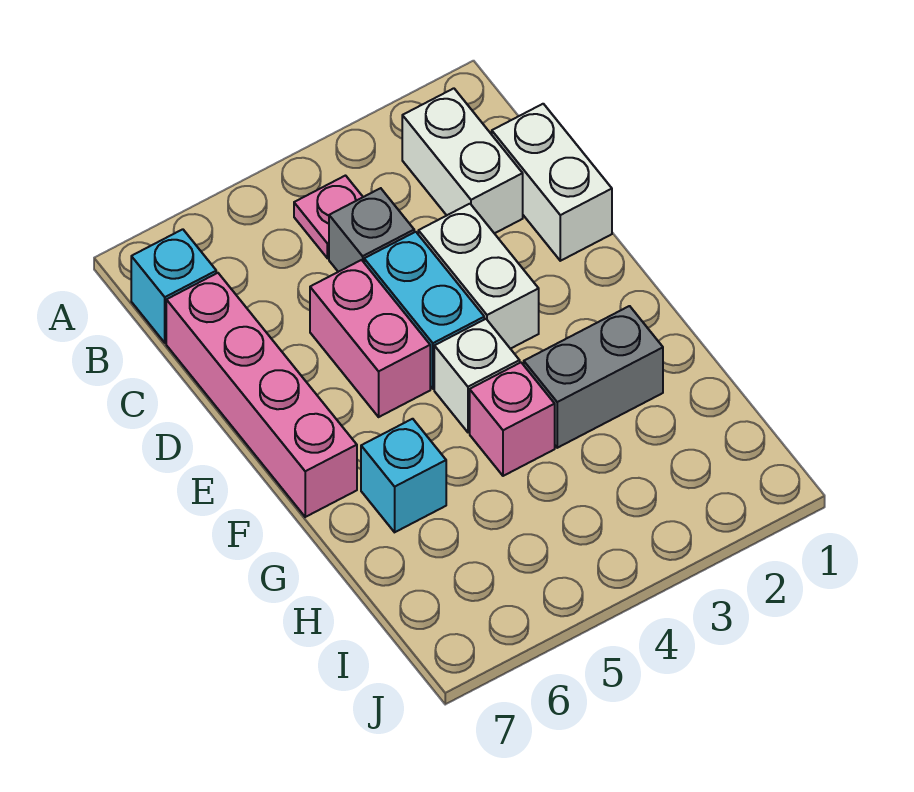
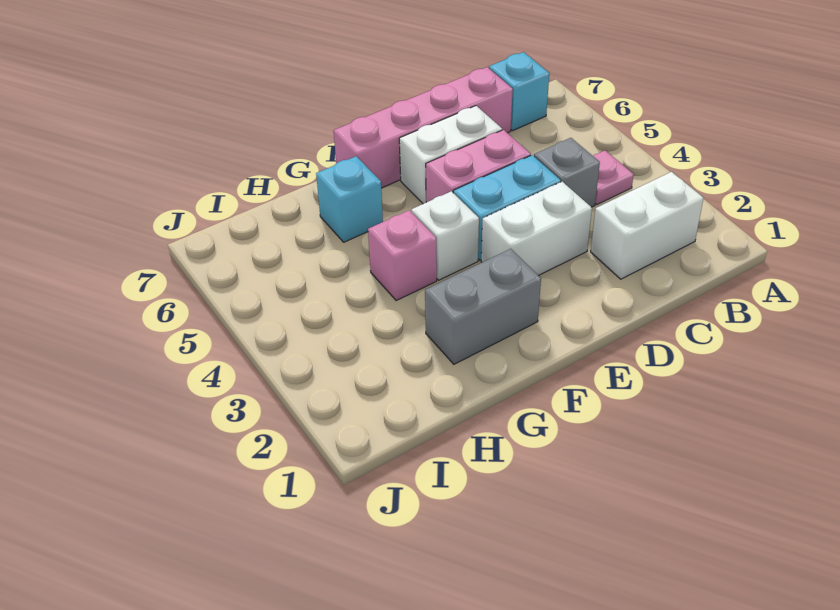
white brick C1:D1 level 1 -> white brick D6:E6 level 1
grey brick G2:G3 level 1 -> grey brick F2:G2 level 1

